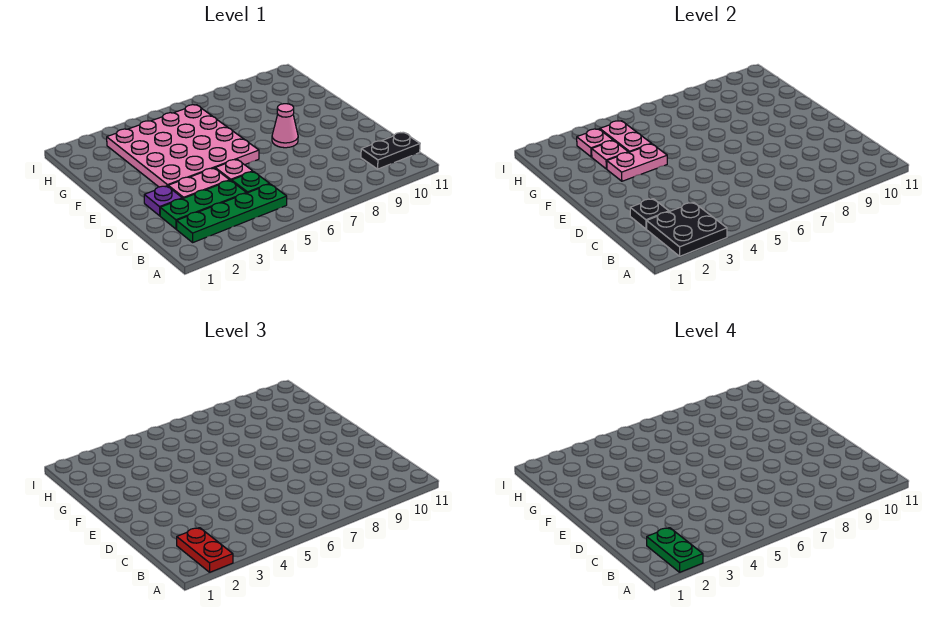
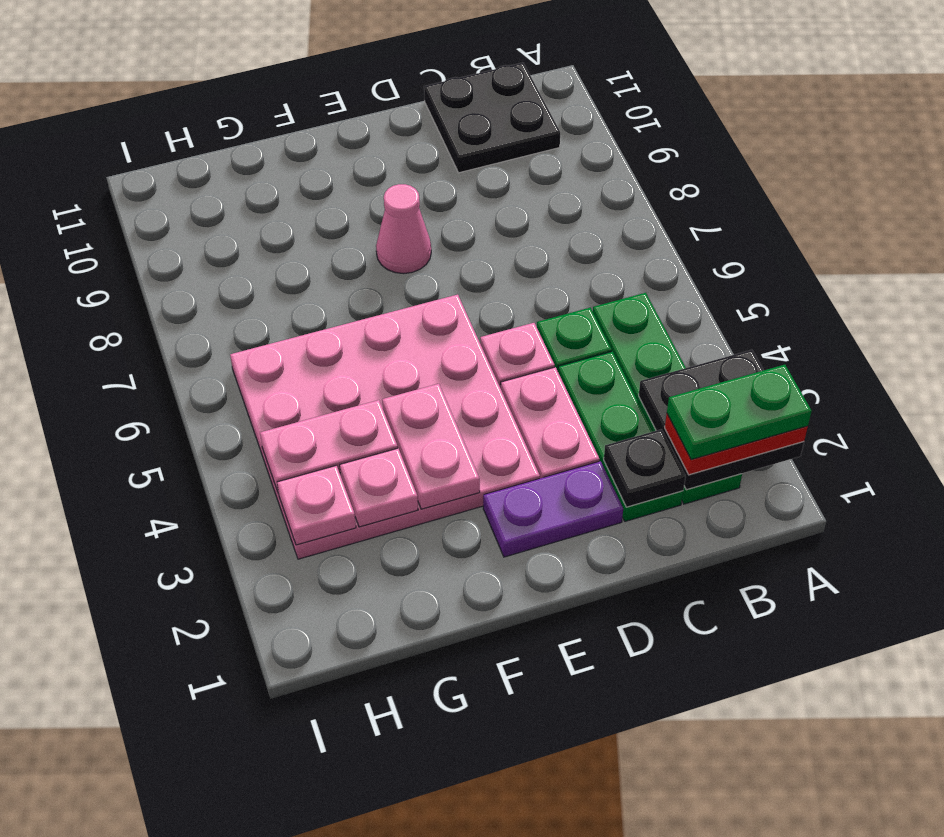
black plate B10:B11 level 1 -> black plate B10:C11 level 1
purple plate D2 level 1 -> purple plate D2:E2 level 1

